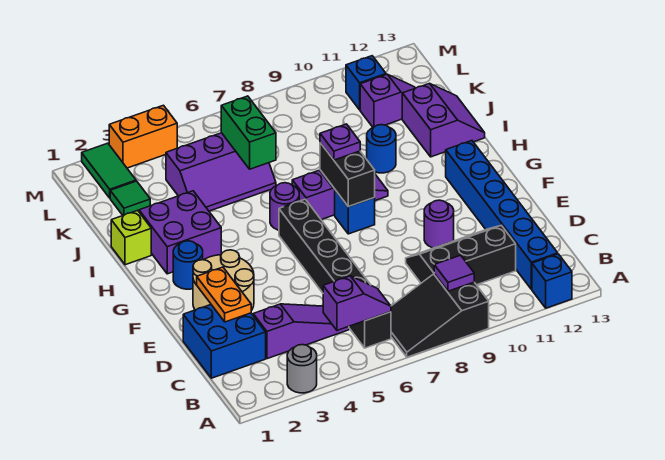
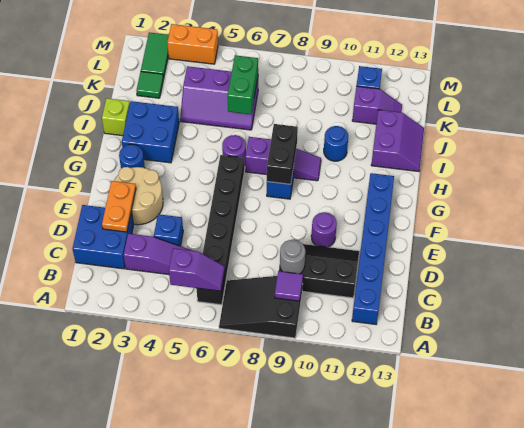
grey round brick A3 level 1 -> grey round brick C9 level 2
blue brick A12 level 1 -> blue brick D4 level 1
purple brick H2:I3 level 1 -> blue brick H2:I3 level 1
purple plate H8 level 3 -> none

